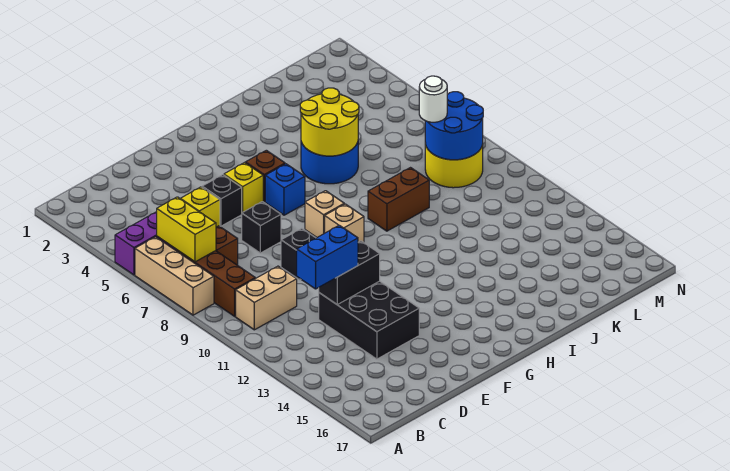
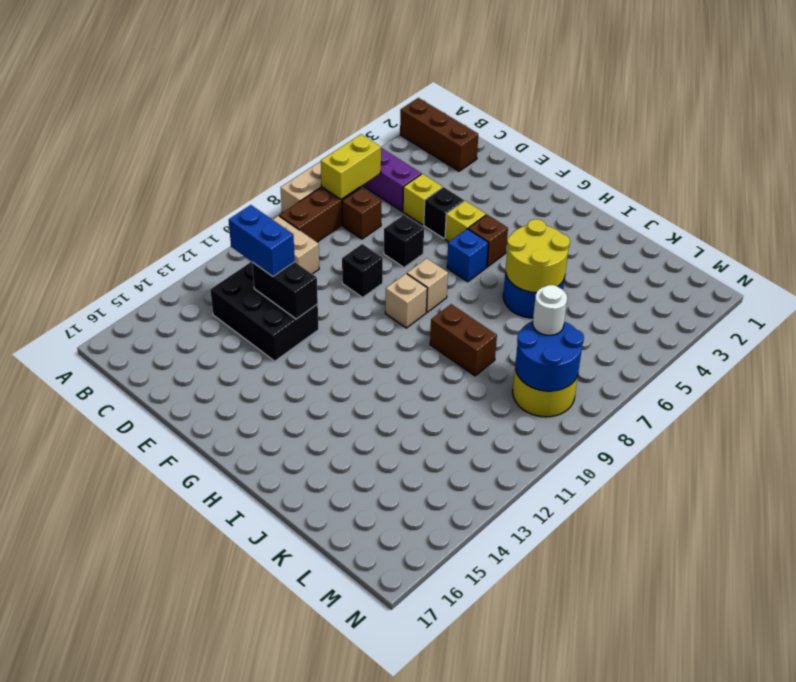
none -> brown brick A2:C2 level 1
black brick D12:E14 level 1 -> black brick C12:E13 level 1

